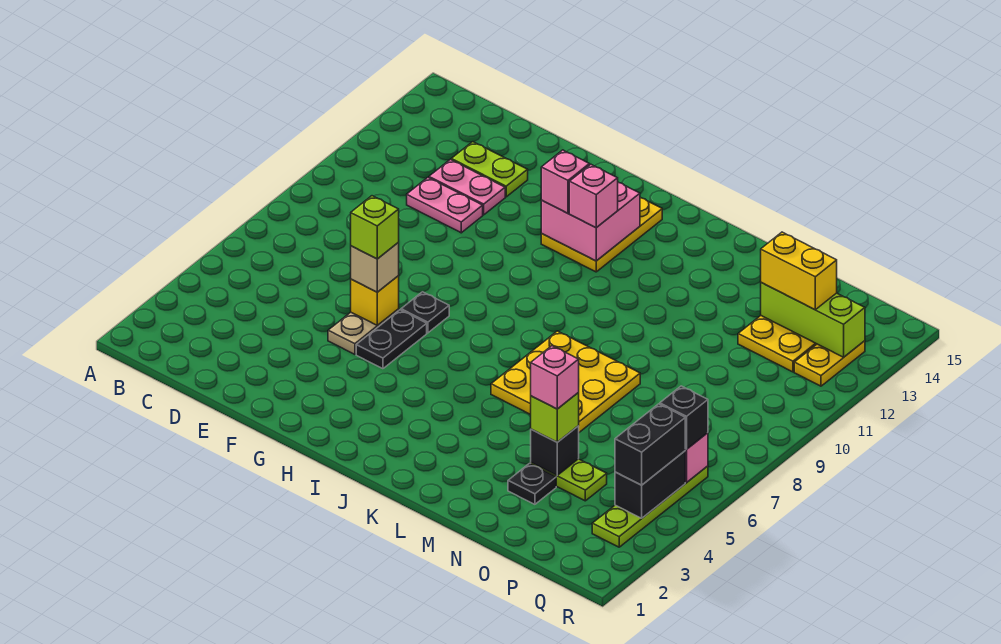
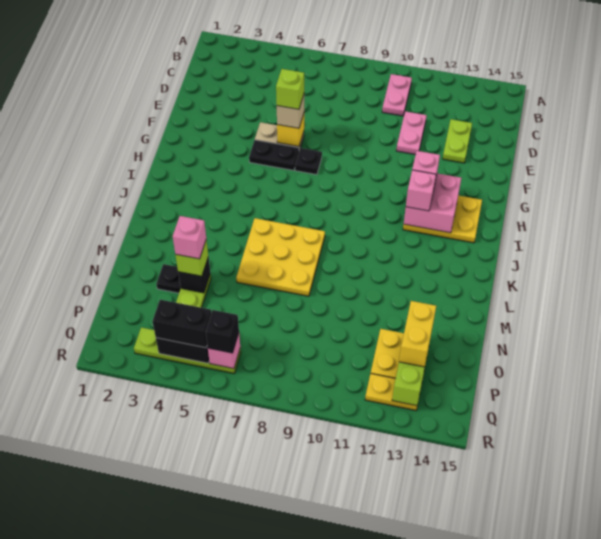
pink plate D12:E12 level 1 -> pink plate B10:C10 level 1

